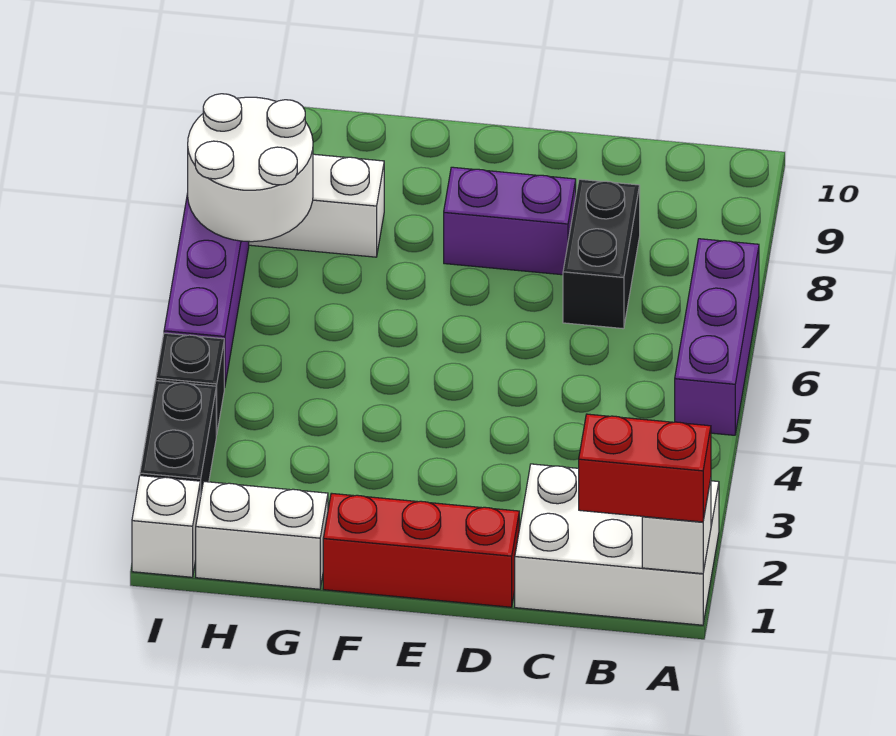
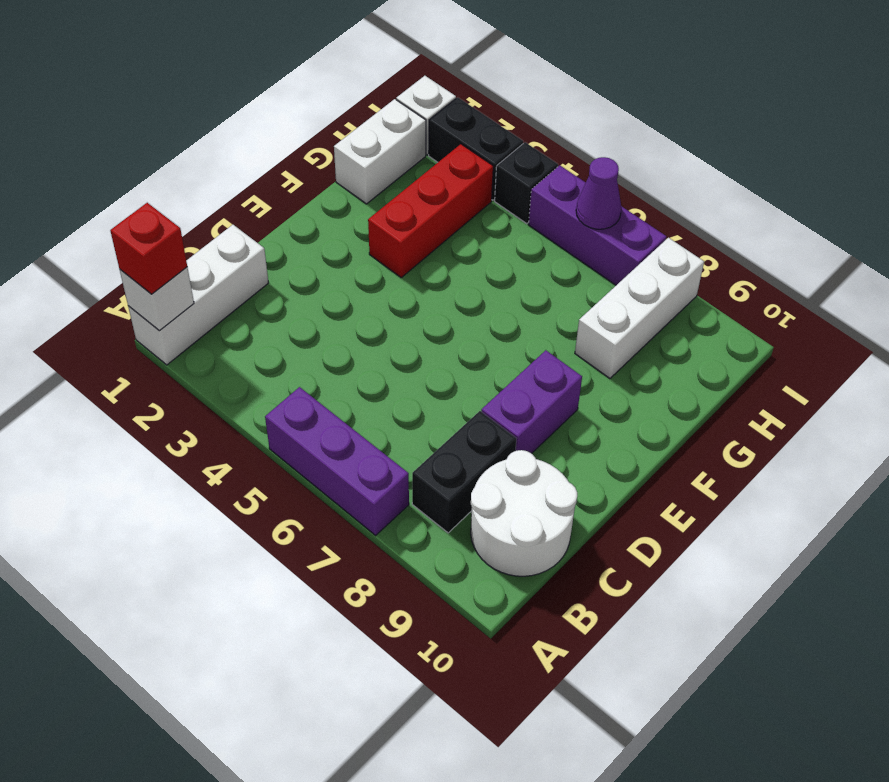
white brick A1:C2 level 1 -> white brick A1:C1 level 1
red brick A1:B1 level 3 -> red brick A1 level 3
black brick C7:C8 level 1 -> black brick B8:C8 level 1
red brick D1:F1 level 1 -> red brick F3:H3 level 1
white round brick H7:I8 level 2 -> white round brick B9:C10 level 1
none -> purple cone I6 level 2

